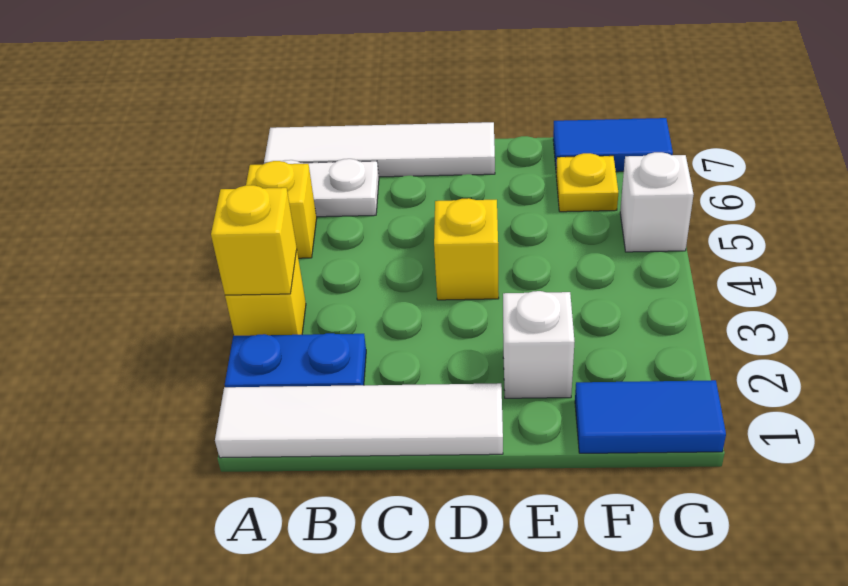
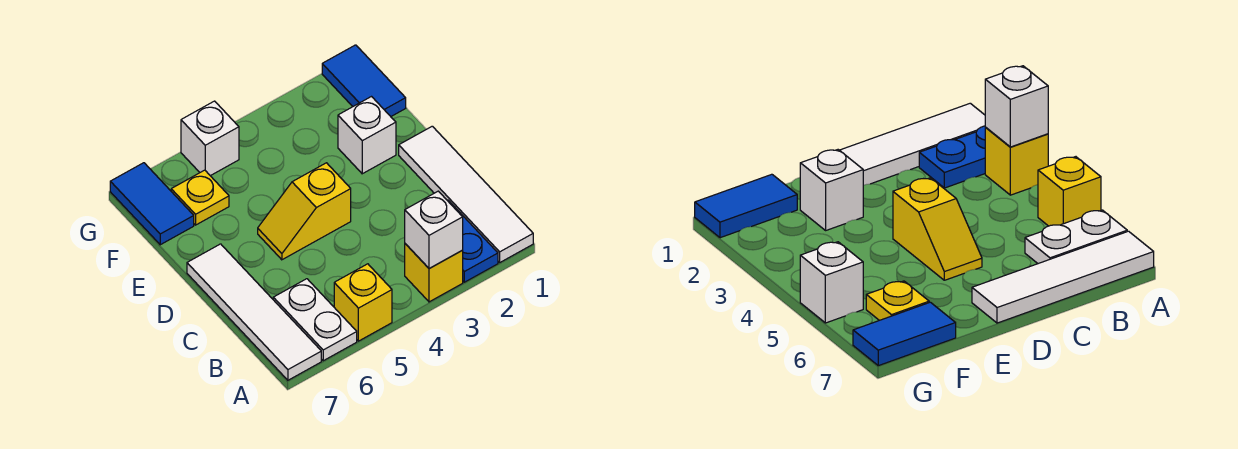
yellow brick A3 level 2 -> white brick A3 level 2

